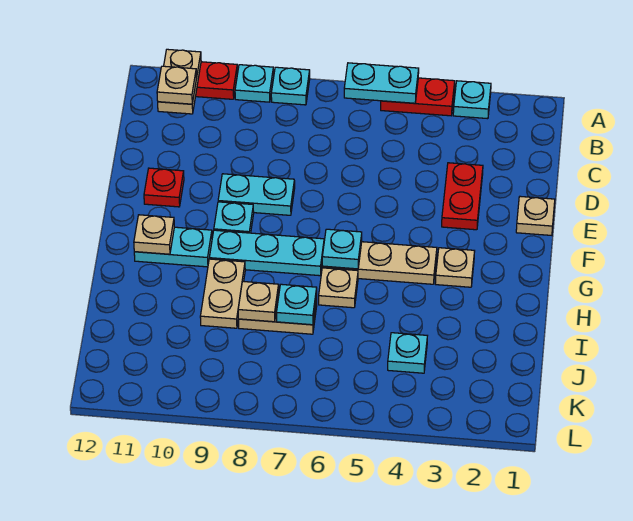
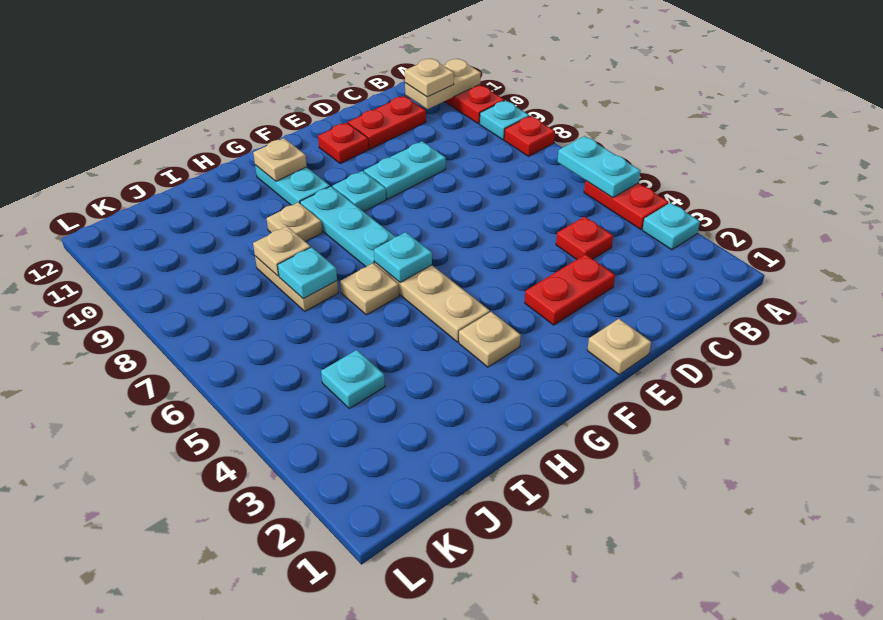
cyan plate A8 level 1 -> red plate A8 level 1
none -> red plate C4 level 1
none -> red plate C11:D11 level 1
cyan plate E8:E9 level 1 -> cyan plate D9:E9 level 1
tan plate H9:I9 level 1 -> tan plate H9 level 1

